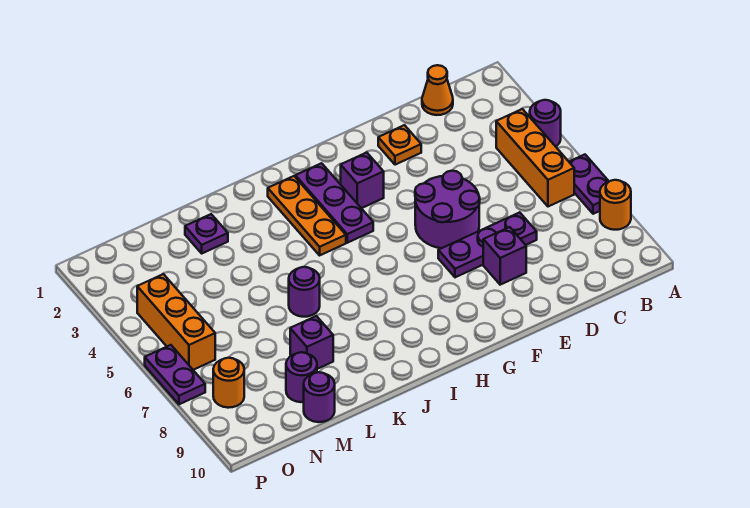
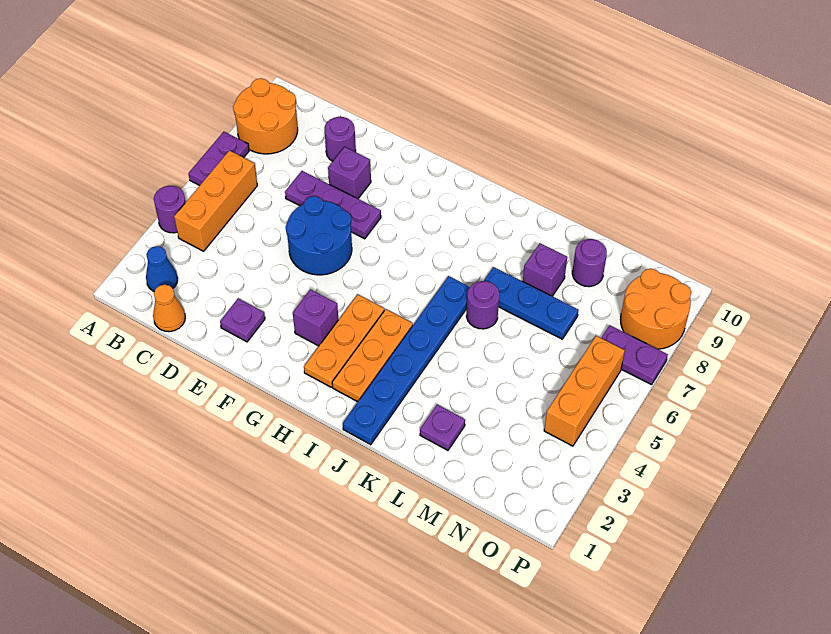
orange round brick A8 level 1 -> orange round brick A8:B9 level 1
none -> blue cone B2 level 1
orange plate E2 level 1 -> purple plate E2 level 1
purple round brick E5:F6 level 1 -> blue round brick E5:F6 level 1
purple plate H2:H4 level 1 -> orange plate H2:H4 level 1
none -> blue plate J1:J6 level 1
none -> blue plate K7:M7 level 1
purple round brick M10 level 1 -> purple round brick D9 level 1
orange round brick O8 level 1 -> orange round brick O8:P9 level 1
purple plate P6:P7 level 1 -> purple plate O7:P7 level 1

